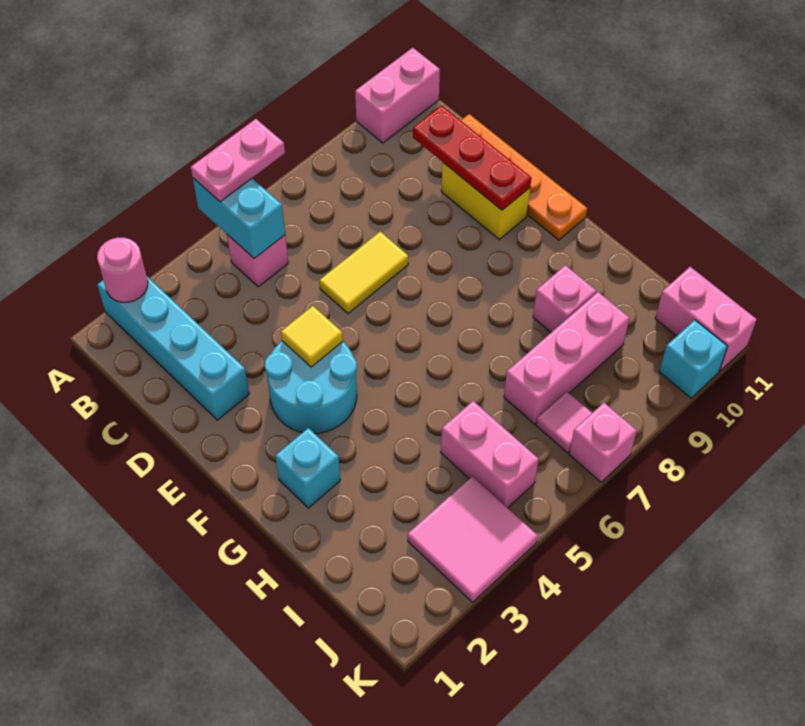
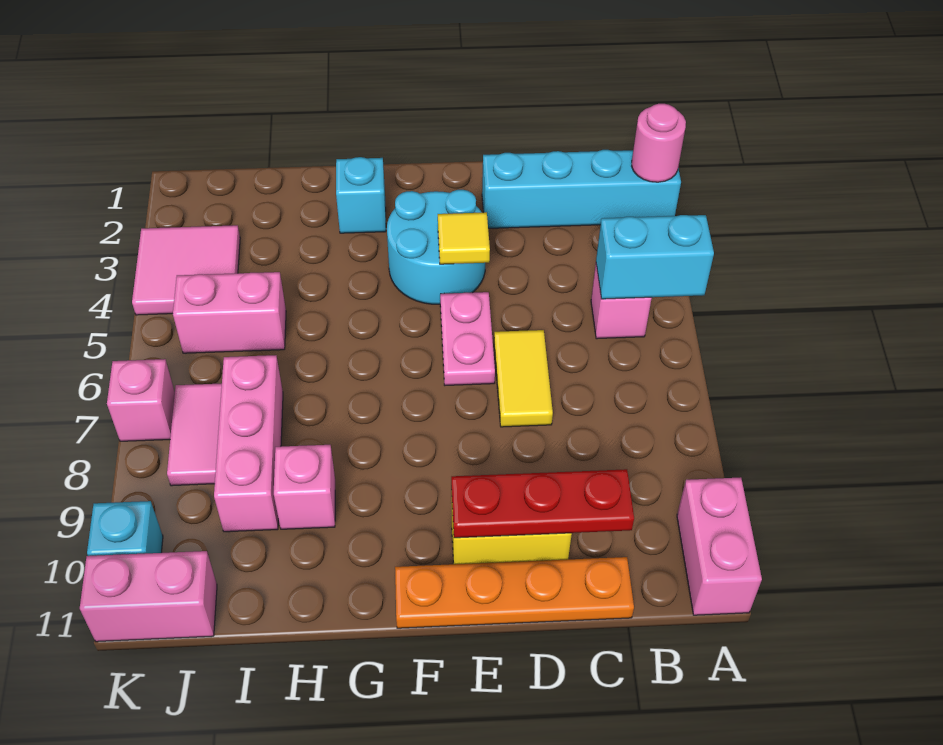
pink plate A5:A6 level 3 -> pink plate E5:E6 level 1
pink tile J7 level 1 -> pink tile J7:J8 level 1

